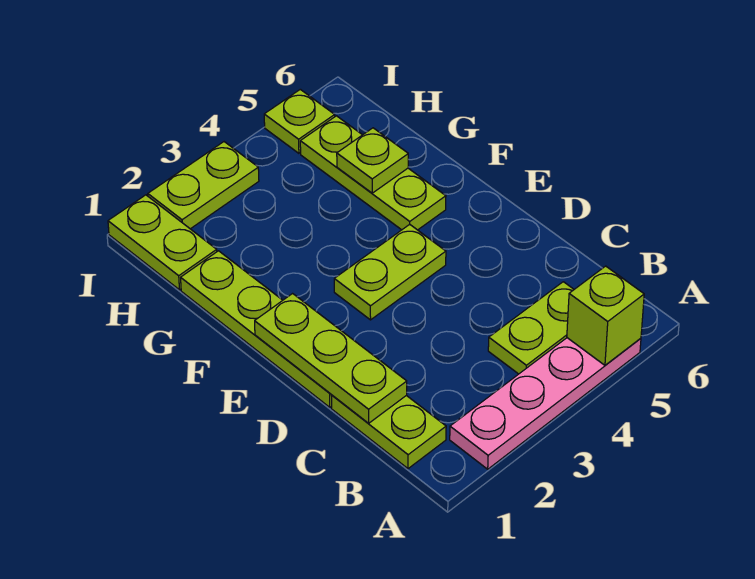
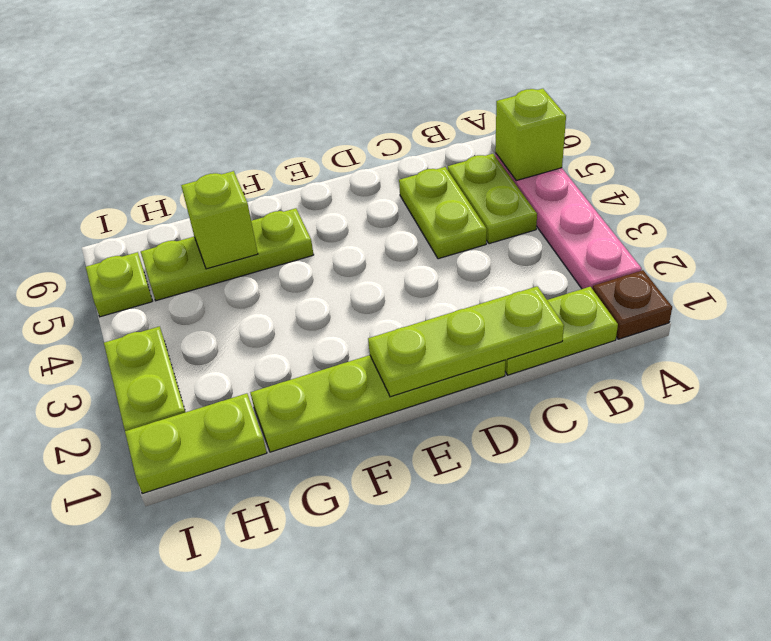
none -> brown plate A1 level 1
lime plate E3:E4 level 1 -> lime plate C4:C5 level 1
lime plate G5 level 2 -> lime brick G5 level 2

